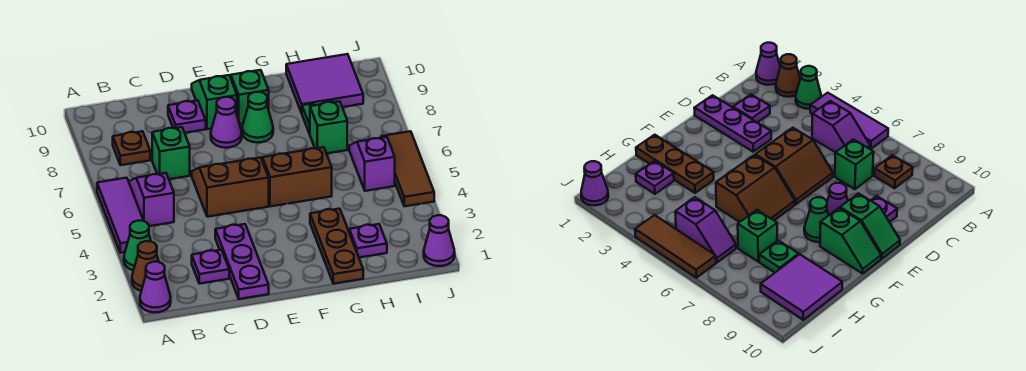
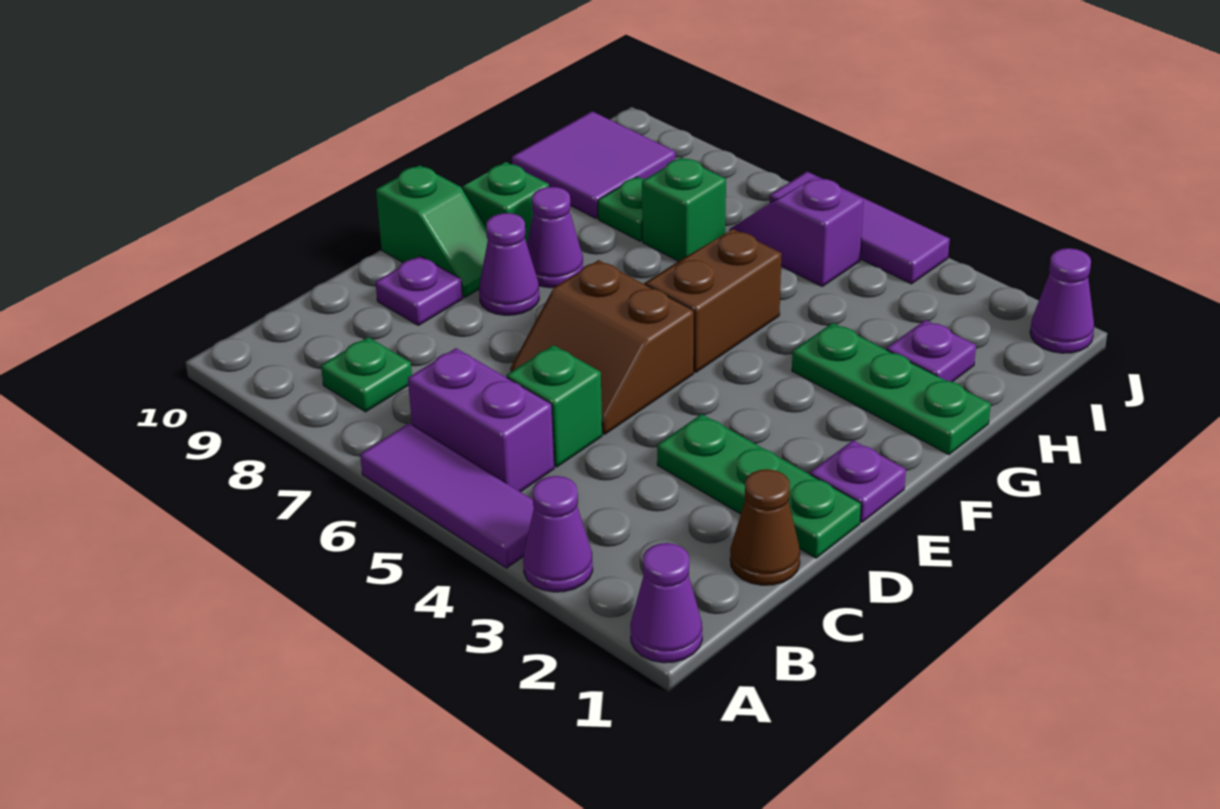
brown cone A2 level 1 -> brown cone C1 level 1
green cone A3 level 1 -> purple cone A3 level 1
purple slope B5:B6 level 1 top 5 -> purple brick B5:B6 level 1
brown plate B8 level 1 -> green plate B8 level 1
purple plate C2 level 1 -> purple plate E1 level 1
green brick C7 level 1 -> green brick C5 level 1
purple plate D1:D3 level 1 -> green plate D1:D3 level 1
brown slope D5:E6 level 1 top 5 -> brown slope D5:E6 level 1 top E
green slope E9:E10 level 1 top 9 -> green slope E9:E10 level 1 top 10
green cone F8 level 1 -> purple cone F8 level 1
brown plate G1:G3 level 1 -> green plate G1:G3 level 1
brown tile J4:J6 level 1 -> purple tile J4:J6 level 1

